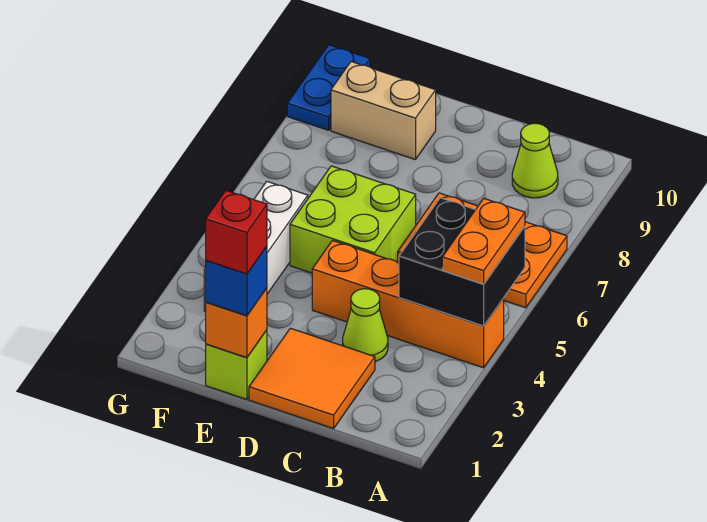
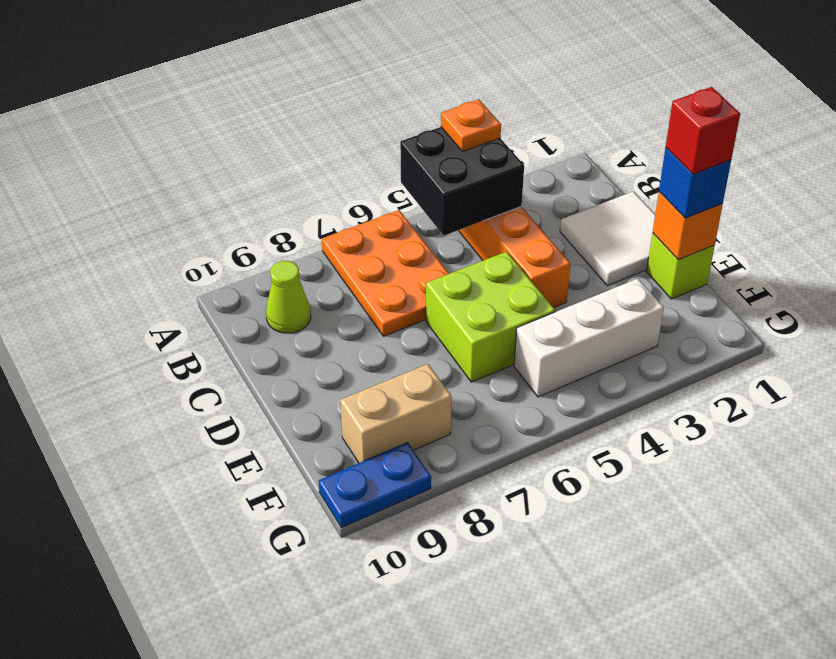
orange plate A4:A5 level 3 -> orange plate A4 level 3
orange tile C1:D2 level 1 -> white tile C1:D2 level 1
lime cone C3 level 1 -> none
tan brick E9:F9 level 1 -> tan brick F8:F9 level 1

